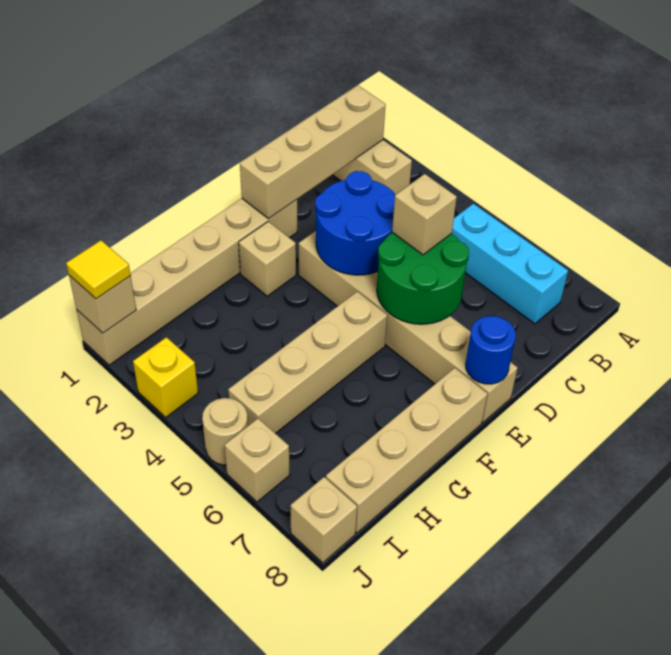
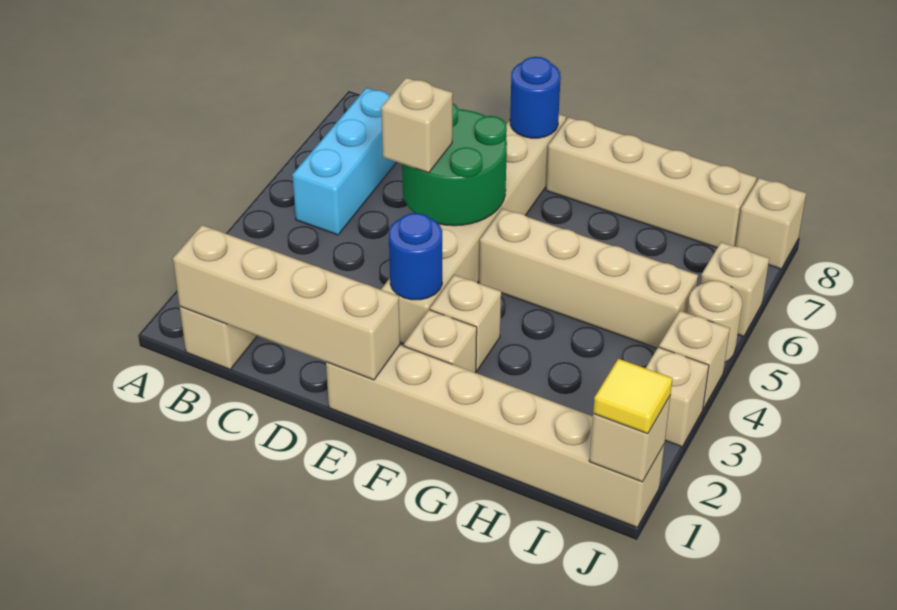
blue round brick D3:E4 level 2 -> blue round brick E3 level 2
none -> tan brick F3 level 1
yellow brick J3 level 1 -> tan brick J3 level 1
none -> tan brick J4 level 1

